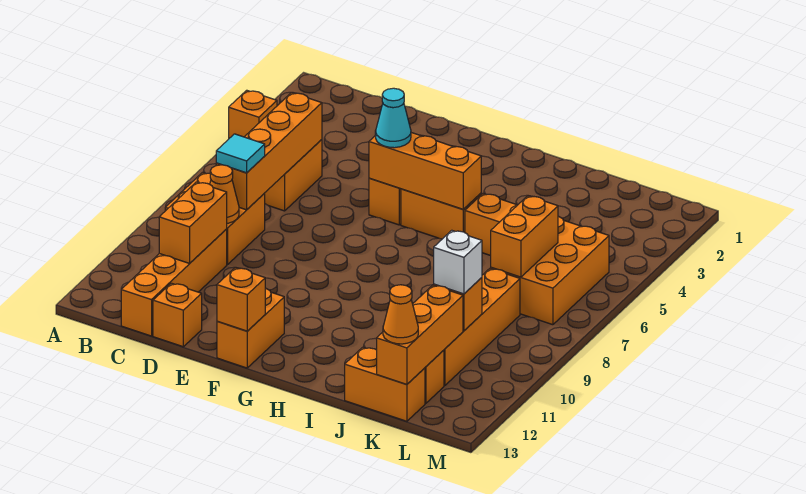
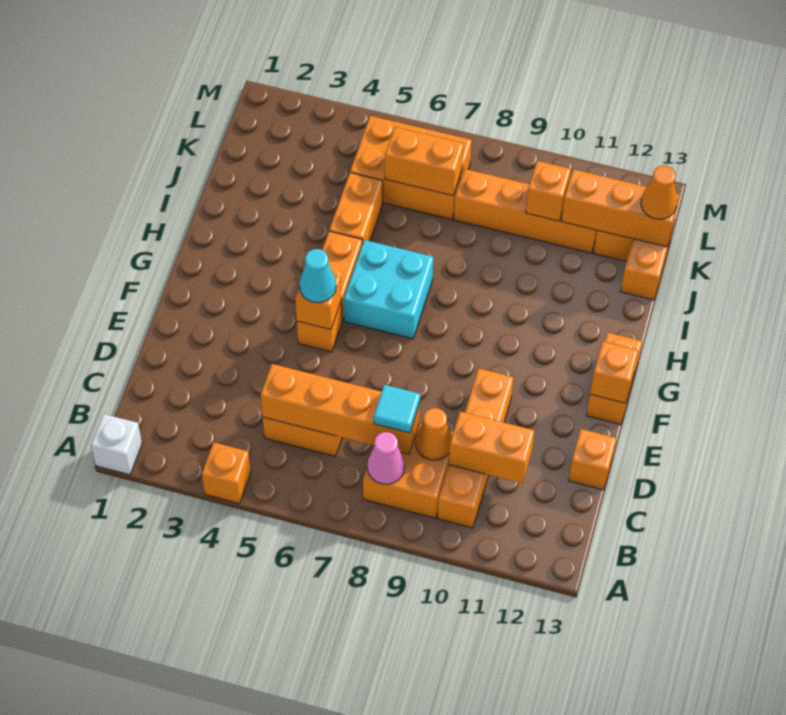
none -> pink cone B8 level 2
orange brick C10:C13 level 1 -> orange brick B10:E10 level 1
orange brick F5:H5 level 2 -> orange brick F5 level 2
orange brick F12:F13 level 1 -> orange brick F13:G13 level 1
none -> cyan brick G6:H7 level 1
white brick K10 level 3 -> white brick A1 level 1

